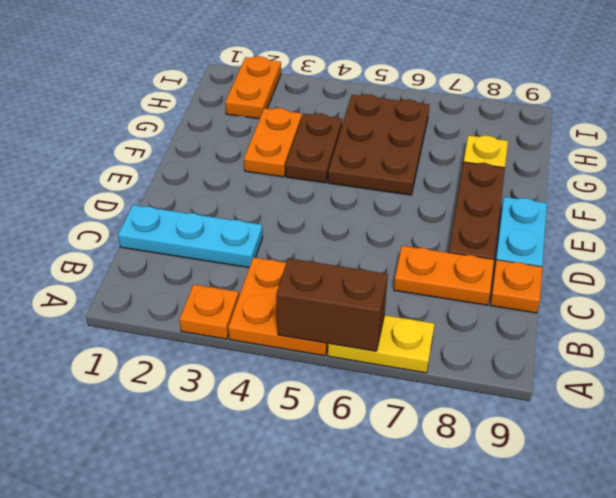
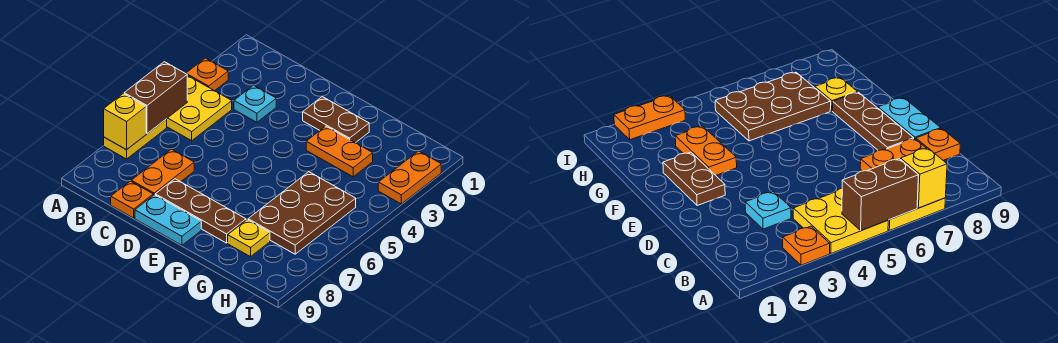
orange plate A4:B5 level 1 -> yellow plate A4:B5 level 1
none -> yellow brick A7 level 2
cyan plate C1:C3 level 1 -> cyan plate C3 level 1
brown plate F4:G4 level 1 -> brown plate E2:F2 level 1
brown plate F5:H6 level 1 -> brown plate G5:H7 level 1
orange plate H2:I2 level 1 -> orange plate I2:I3 level 1

